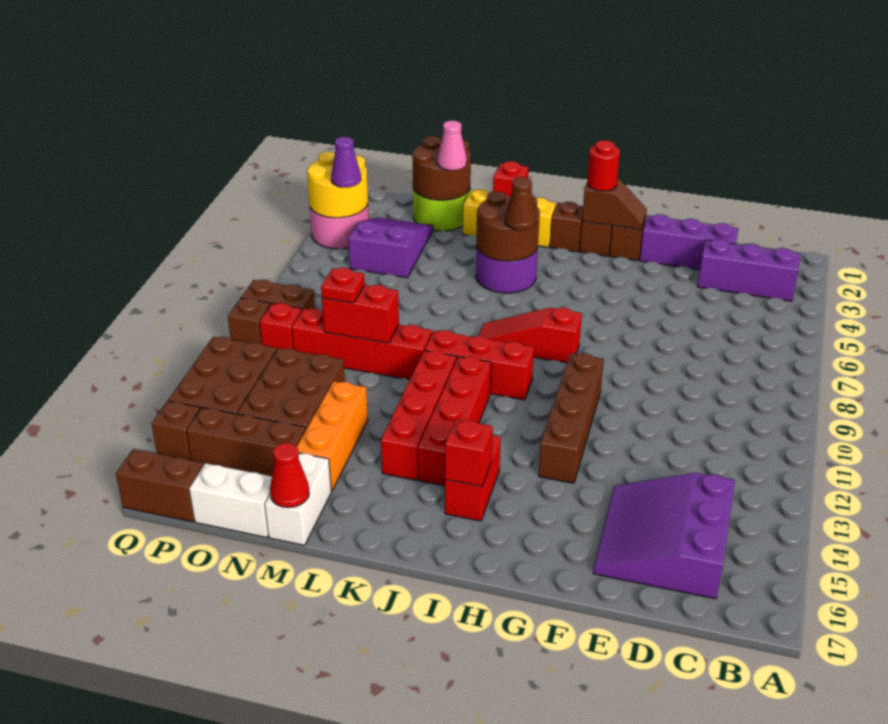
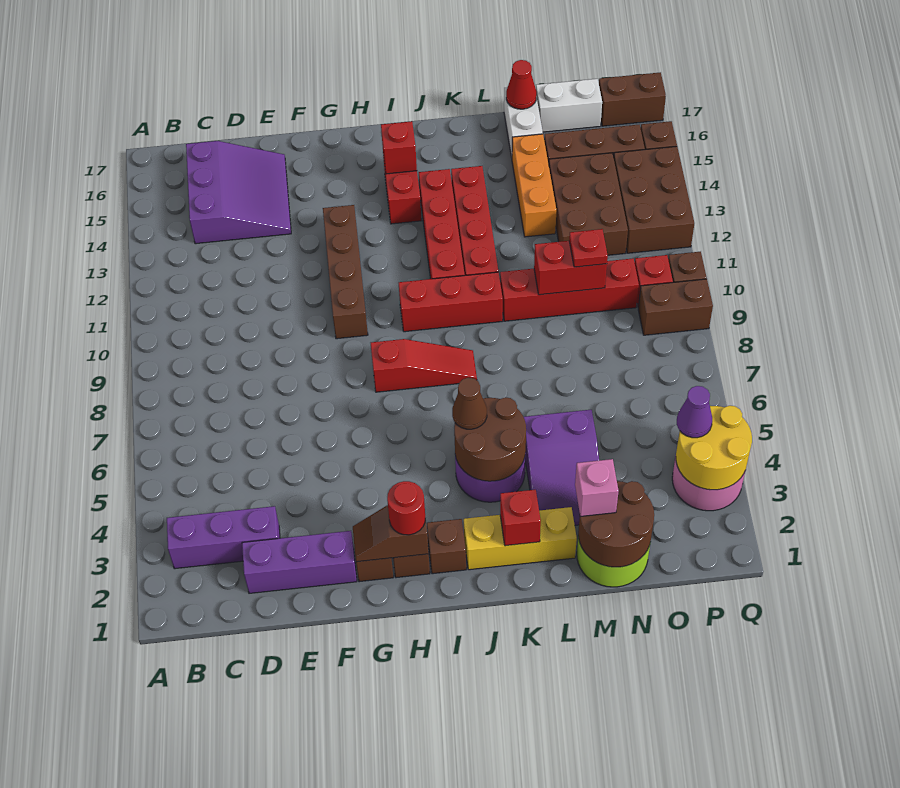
pink cone M2 level 3 -> pink brick M2 level 3
purple slope N3:O5 level 1 top 5 -> purple slope L3:M5 level 1 top 5

